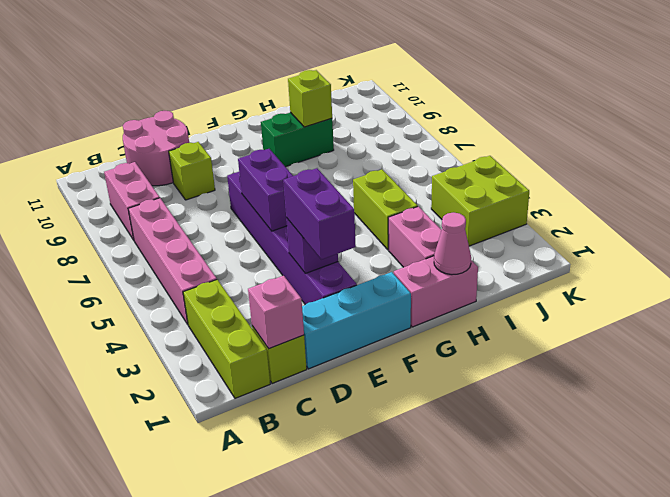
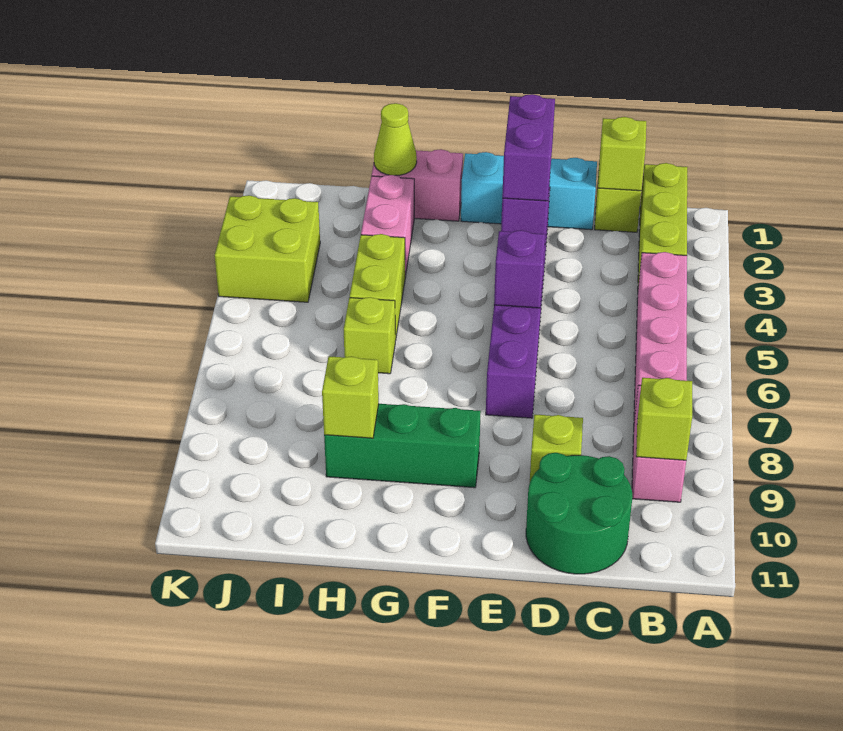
none -> lime brick B9 level 2
pink brick C1 level 2 -> lime brick C1 level 2
pink round brick C10:D11 level 1 -> green round brick C10:D11 level 1
purple brick E5:E6 level 2 -> purple brick E5 level 2
green brick G9:H9 level 1 -> green brick F9:H9 level 1
pink cone H1 level 2 -> lime cone H1 level 2
none -> lime brick H6 level 1

